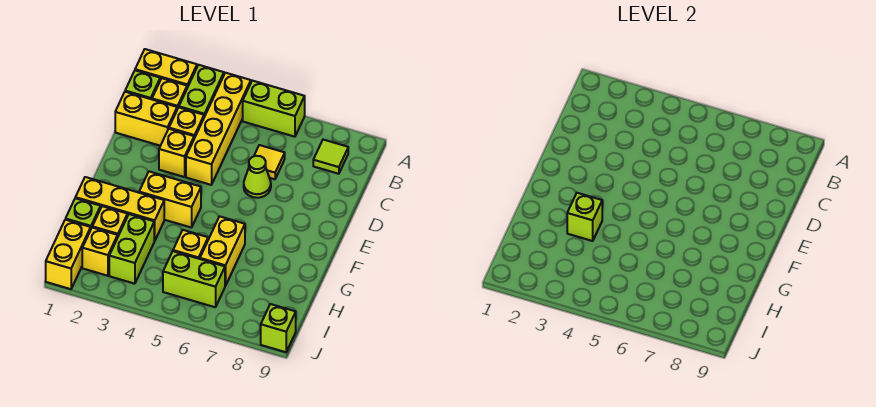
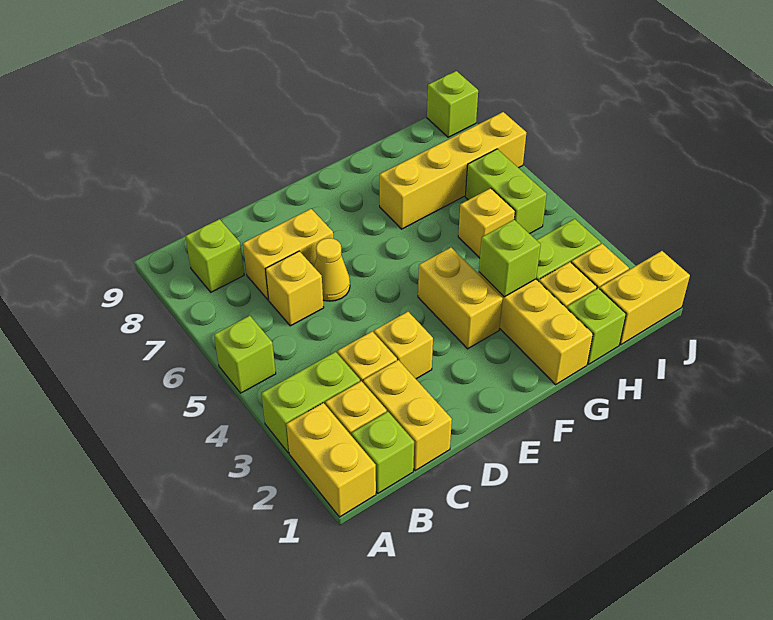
yellow brick A4:D4 level 1 -> yellow brick G7:J7 level 1
lime brick A5:A6 level 1 -> lime brick A5 level 1
lime tile B8 level 1 -> lime brick B8 level 1
yellow tile C6 level 1 -> yellow brick C6 level 1
lime cone D6 level 1 -> yellow cone D6 level 1
yellow brick G6:H6 level 1 -> yellow brick C7:D7 level 1

